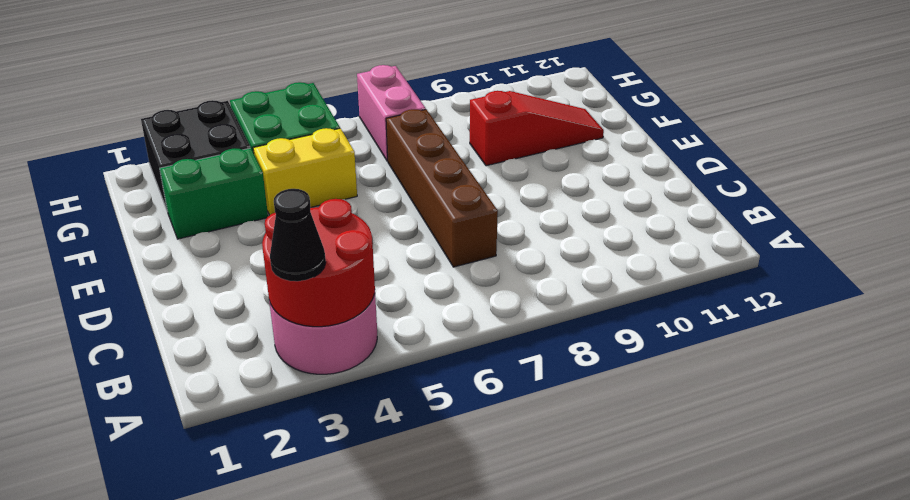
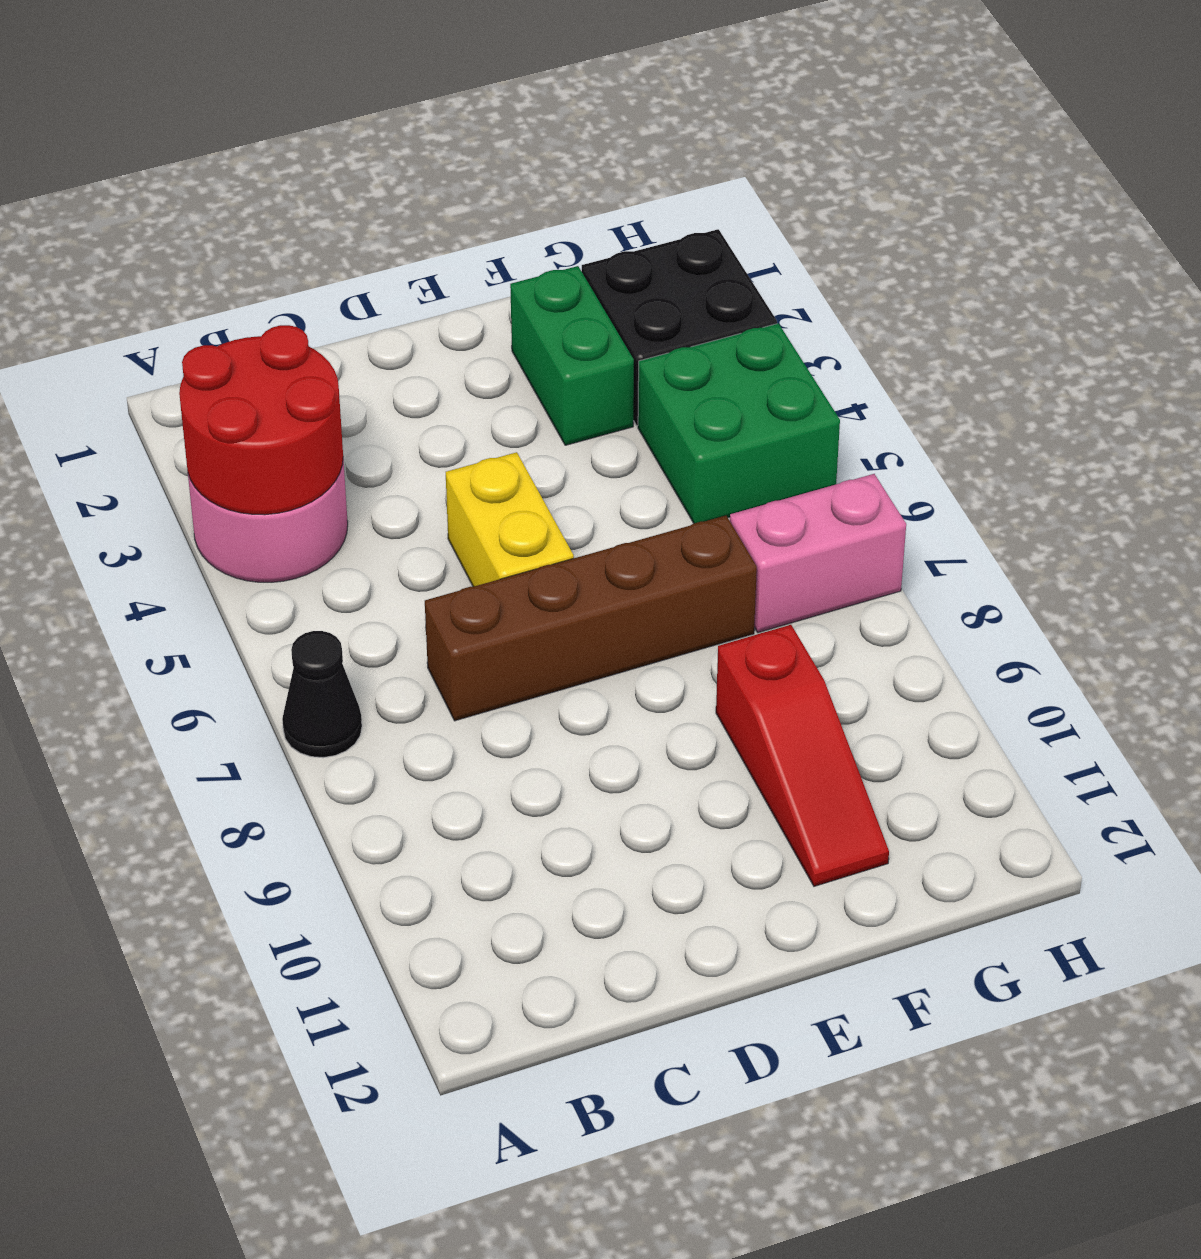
black cone A3 level 3 -> black cone A7 level 1
yellow brick F4:F5 level 1 -> yellow brick D5:D6 level 1

